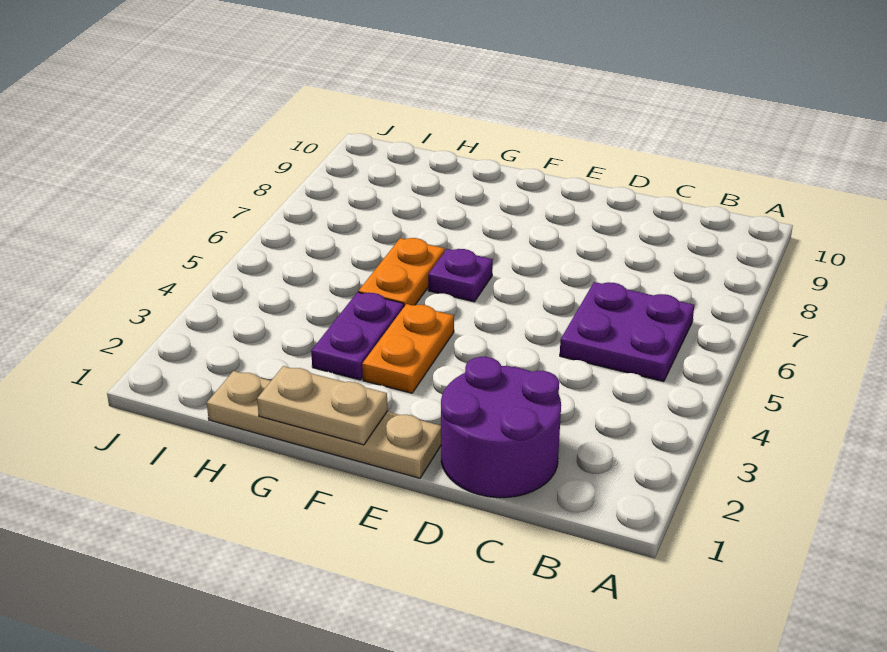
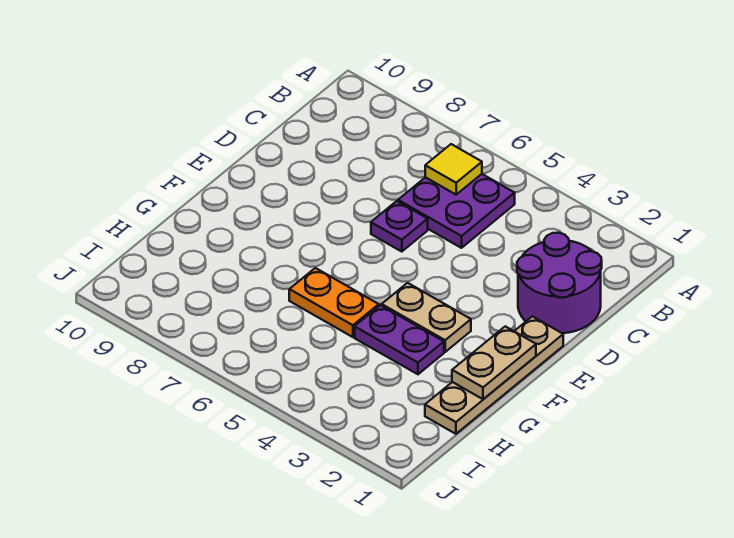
none -> yellow tile B6 level 2
orange plate F3:F4 level 1 -> tan plate F3:F4 level 1
purple plate F6 level 1 -> purple plate D6 level 1

